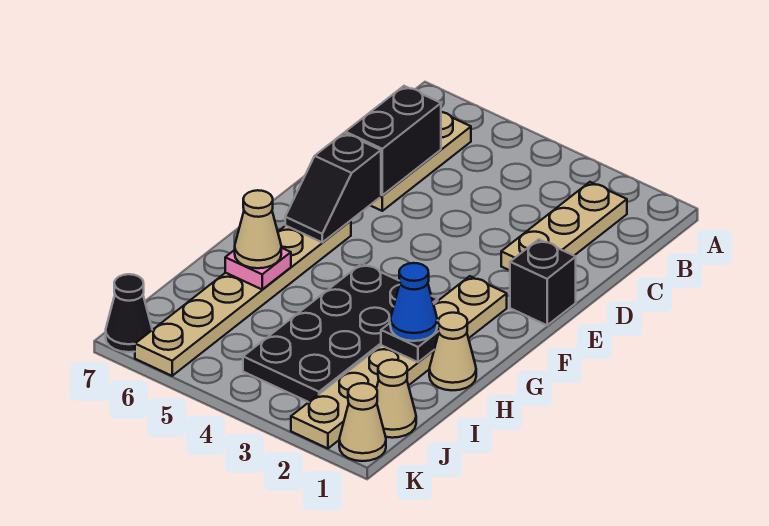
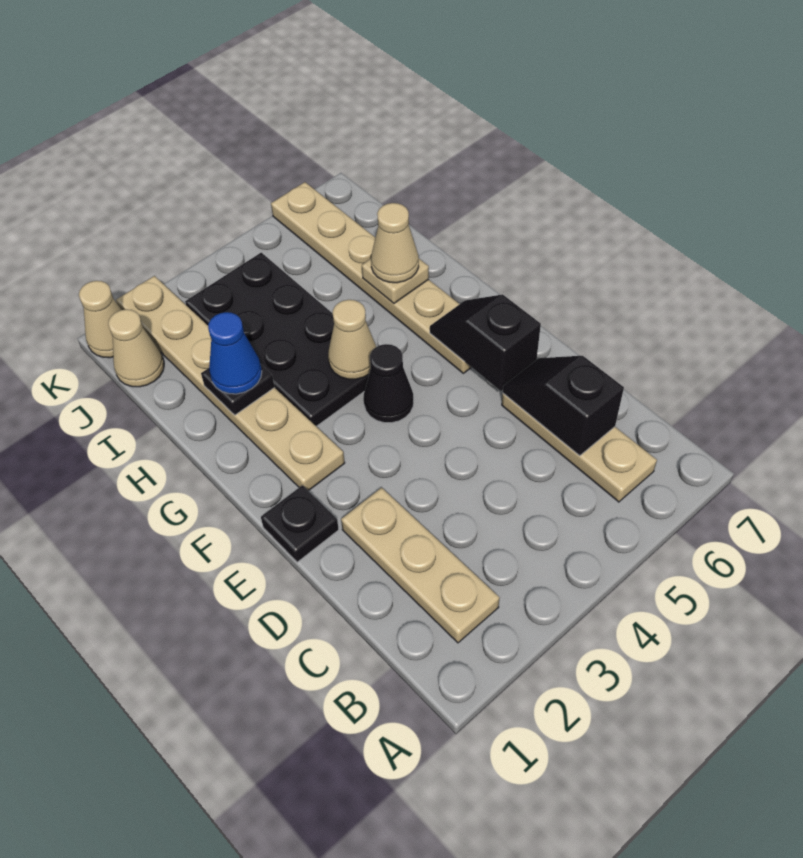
black brick C6:D6 level 2 -> black slope C6:D6 level 2 top C
black brick E1 level 1 -> black plate E1 level 1
tan cone H1 level 1 -> tan cone G4 level 2
pink plate H6 level 2 -> tan plate H6 level 2
black cone K7 level 1 -> black cone F4 level 1

